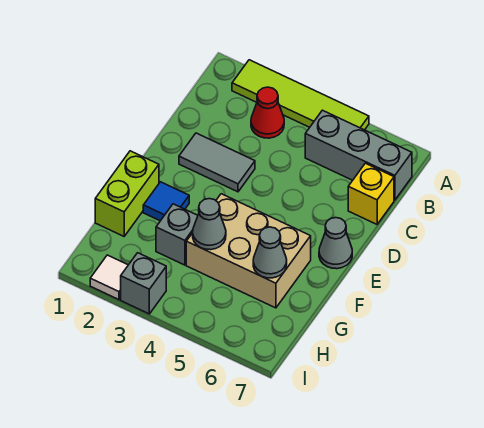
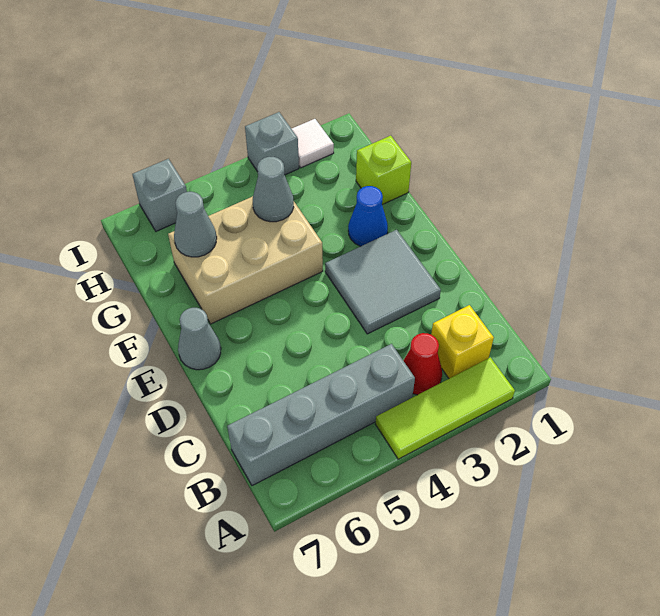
lime tile A2:A5 level 1 -> lime tile A2:A4 level 1
grey brick B5:B7 level 1 -> grey brick B4:B7 level 1
yellow brick C7 level 1 -> yellow brick B2 level 1
grey tile D2:D3 level 1 -> grey tile D2:E3 level 1
lime brick F1:G1 level 1 -> lime brick G1 level 1
blue tile F2 level 1 -> blue cone F2 level 1
grey brick G3 level 1 -> grey brick I6 level 1

